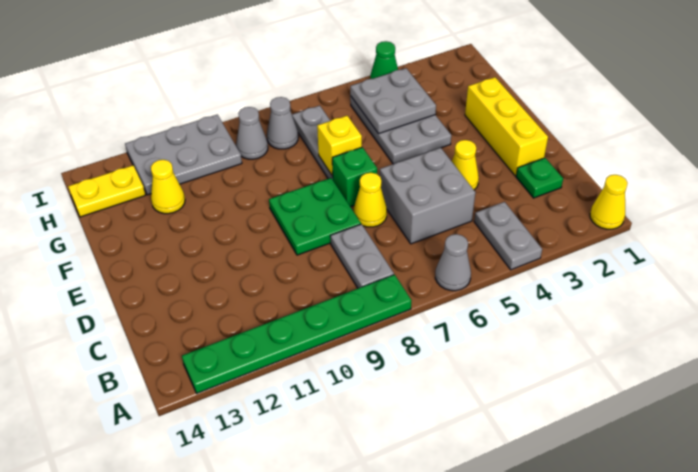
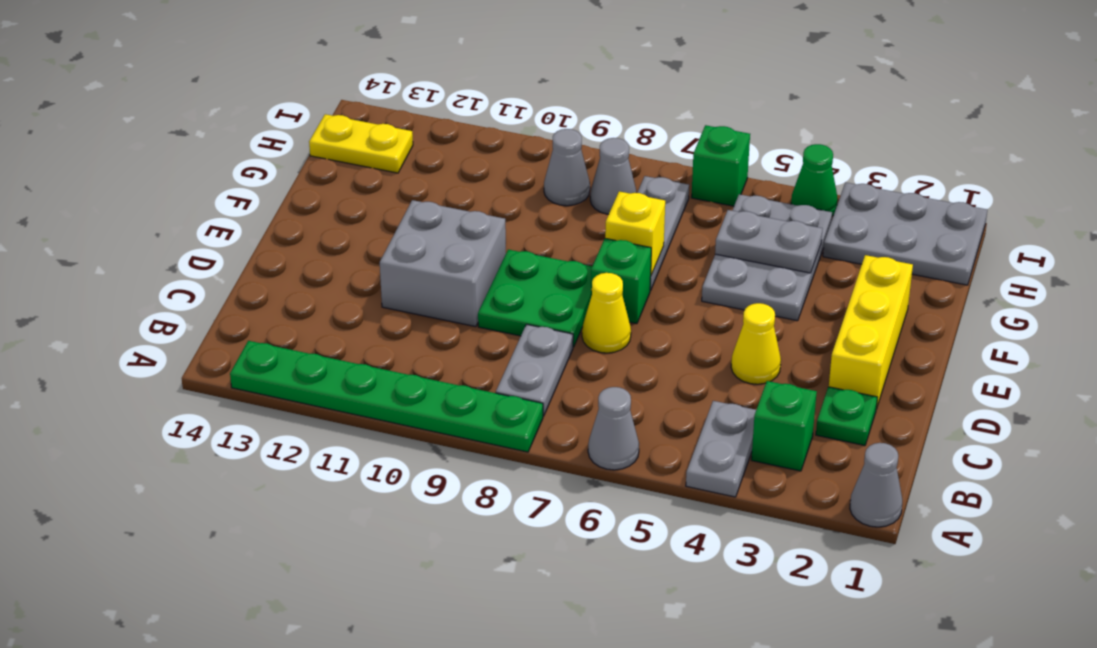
yellow cone A1 level 1 -> grey cone A1 level 1
none -> green brick B3 level 1
grey brick C5:D6 level 1 -> grey brick D10:E11 level 1
grey plate G4:H5 level 2 -> grey plate G4:G5 level 2
yellow cone G12 level 1 -> none
grey plate H10:I12 level 1 -> grey plate H1:I3 level 1
none -> green brick I6 level 1

